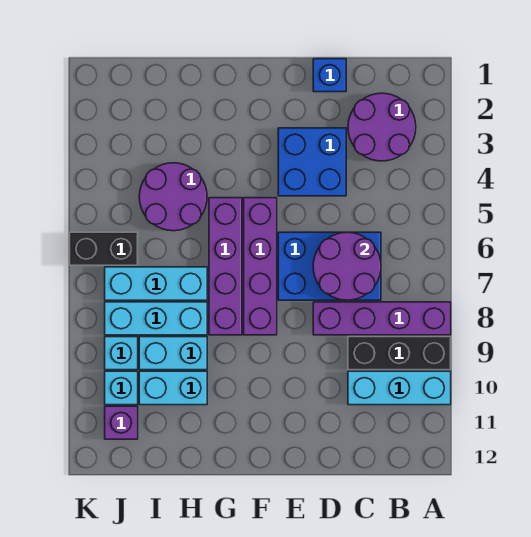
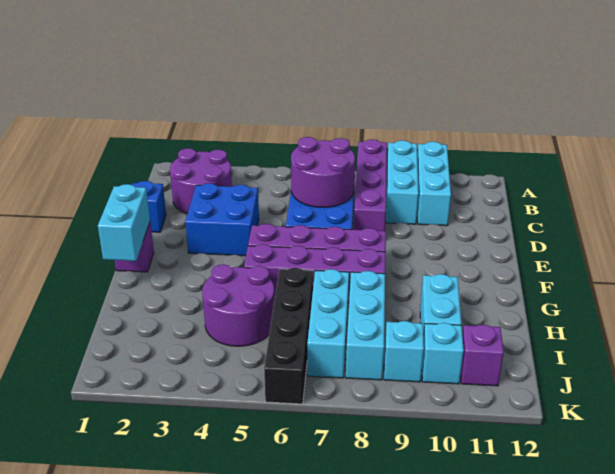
black brick A9:C9 level 1 -> cyan brick A9:C9 level 1
none -> purple brick F1 level 1
cyan brick H9:I9 level 1 -> cyan brick F1:G1 level 2
black brick J6:K6 level 1 -> black brick H6:K6 level 1

